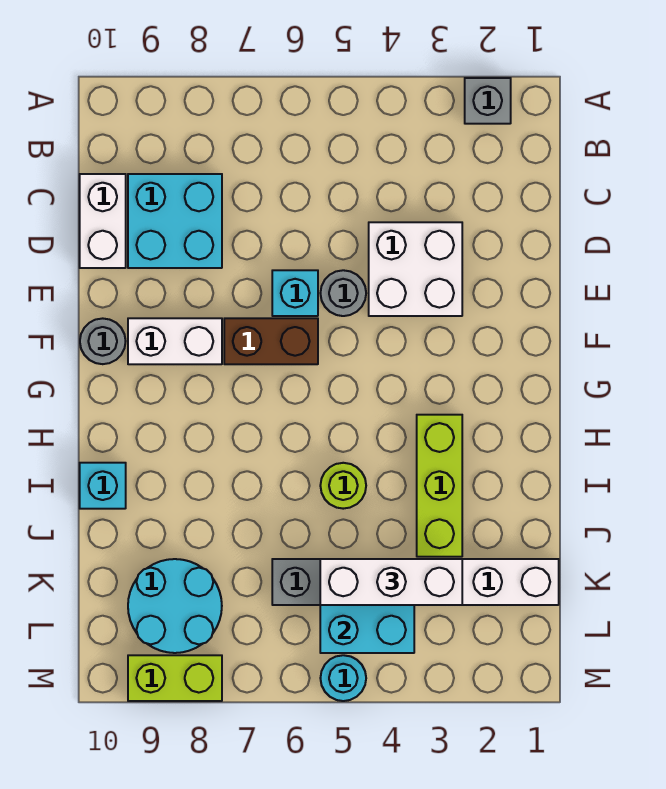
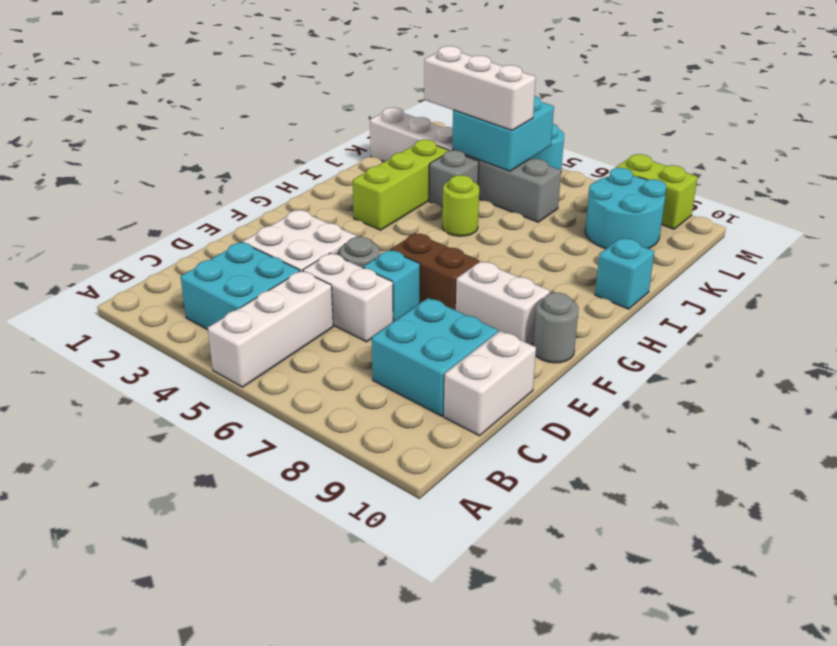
grey brick A2 level 1 -> grey brick J4 level 1
none -> white brick A5:C5 level 1
none -> cyan brick B3:C4 level 1
none -> white brick D5:D6 level 1

